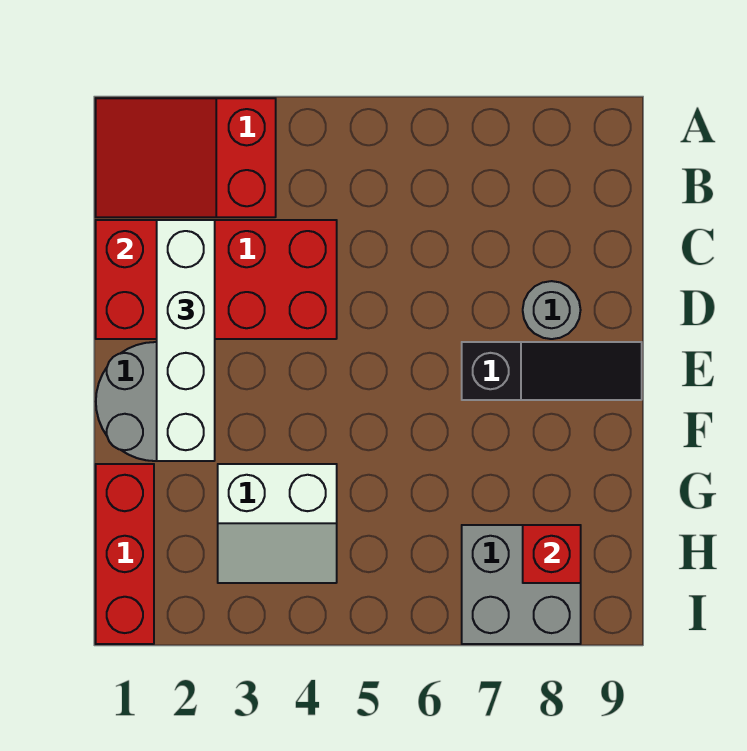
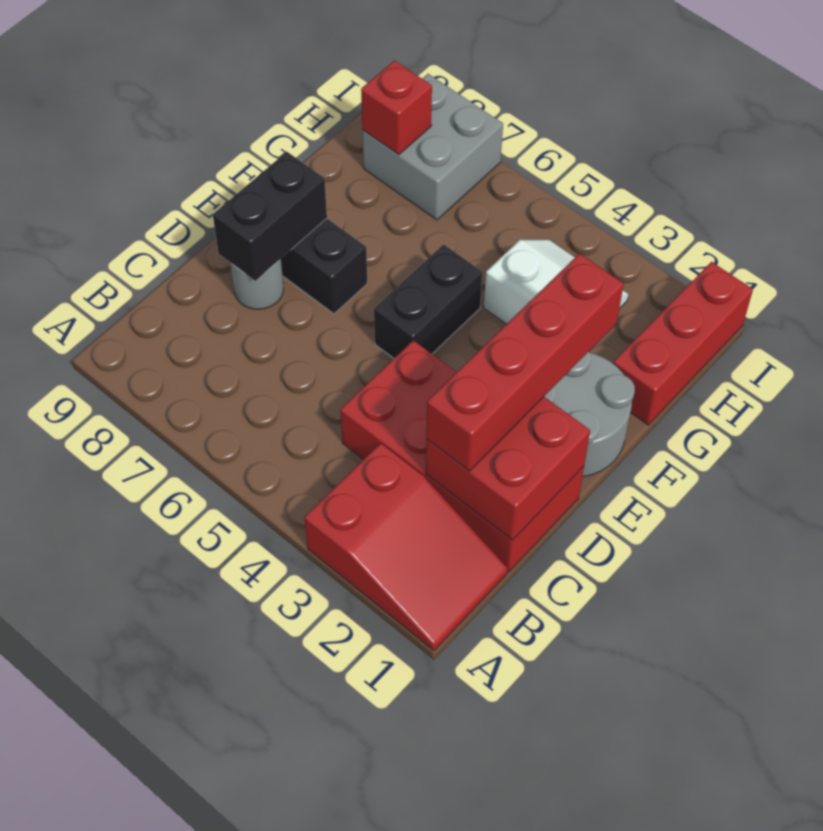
white brick C2:F2 level 3 -> red brick C2:F2 level 3
none -> black brick D8:E8 level 2
none -> black brick E5:F5 level 1

